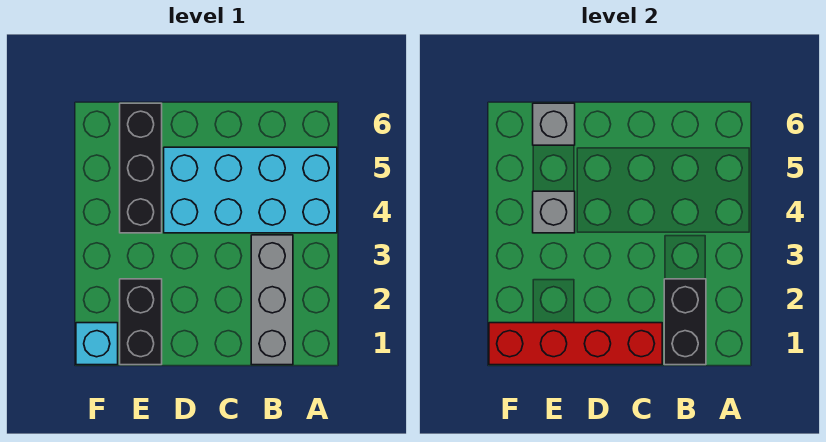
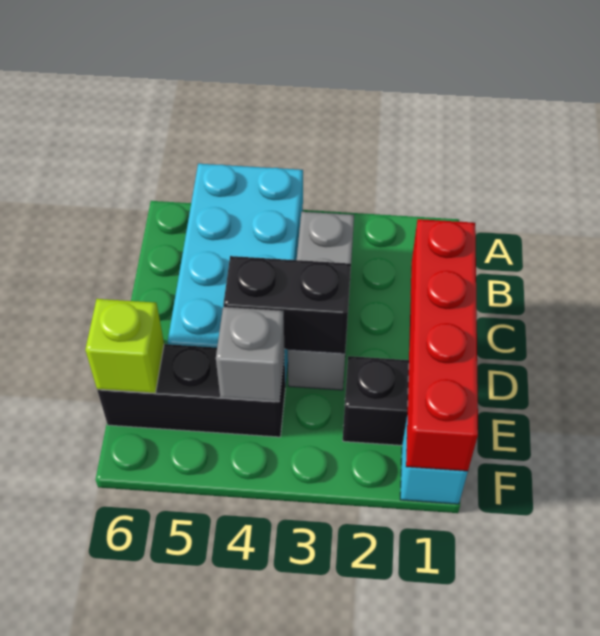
grey brick B1:B3 level 1 -> grey brick B3:D3 level 1
black brick B1:B2 level 2 -> black brick D3:D4 level 2
grey brick E6 level 2 -> lime brick E6 level 2

